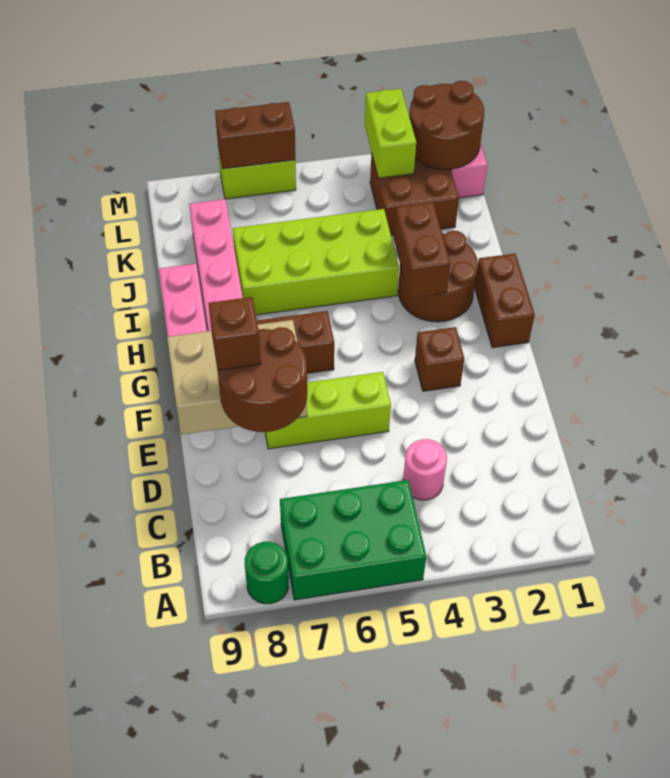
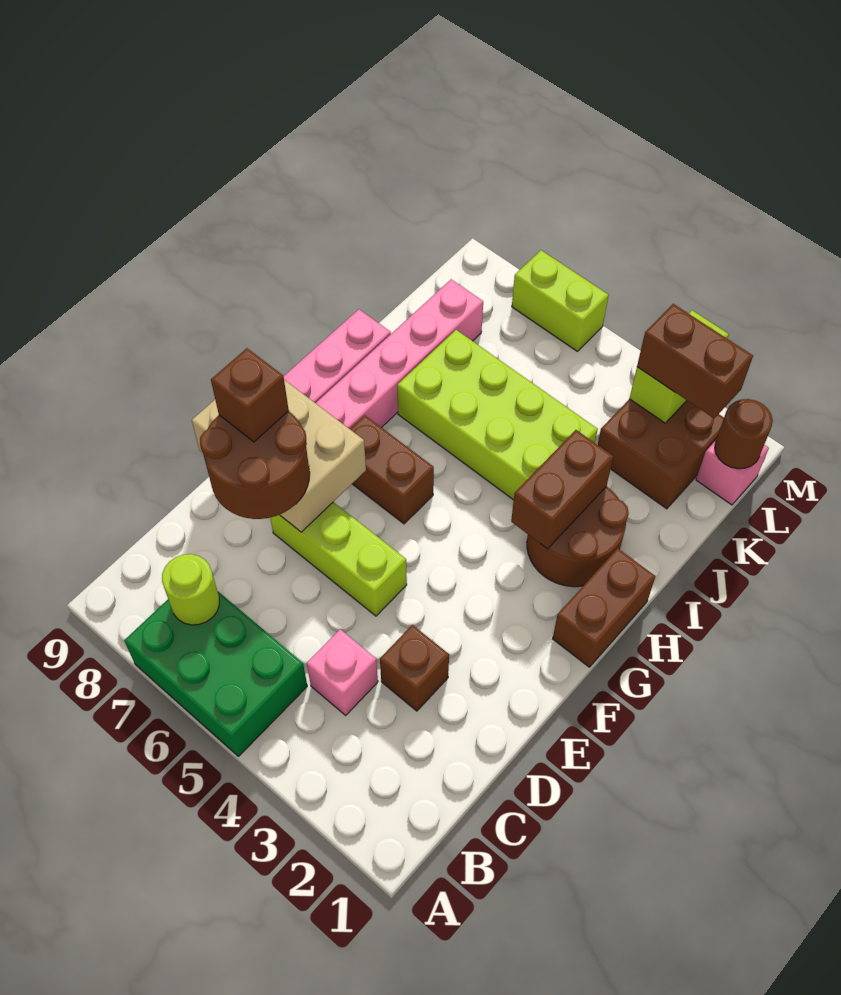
green round brick A8 level 1 -> none
none -> lime round brick B7 level 2
pink round brick C4 level 1 -> pink brick C4 level 1
brown brick F3 level 1 -> brown brick D3 level 1
brown round brick L1:M2 level 2 -> brown round brick L1 level 2
brown brick M6:M7 level 2 -> brown brick L2:L3 level 3

